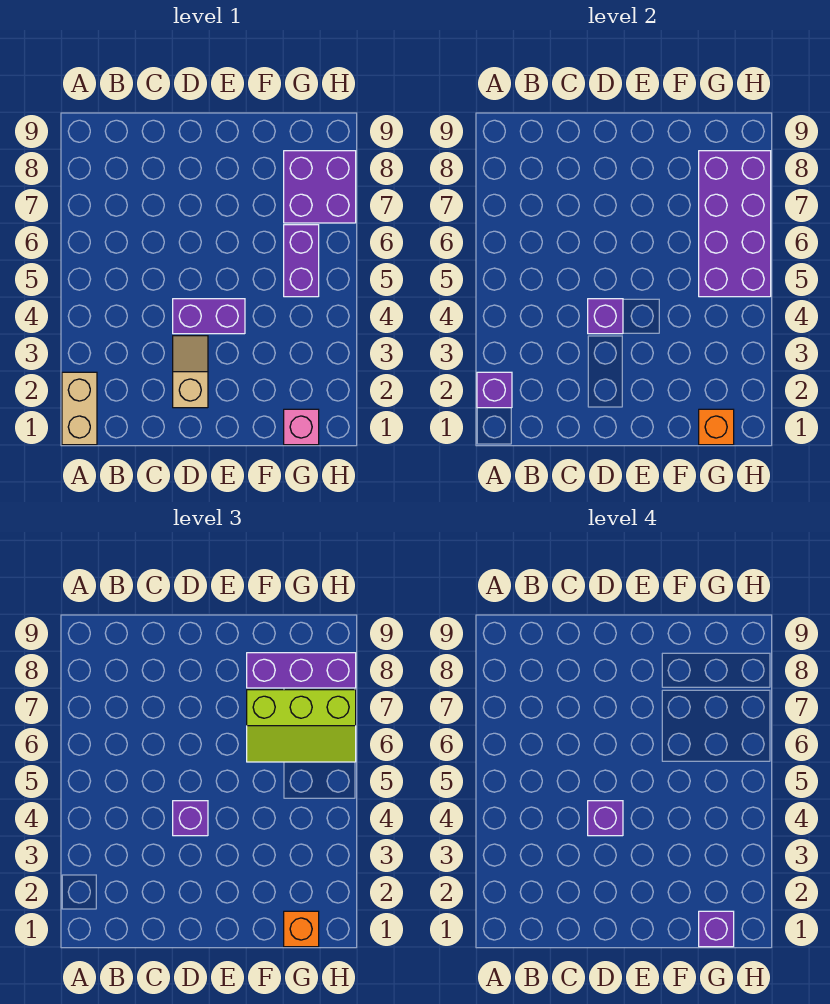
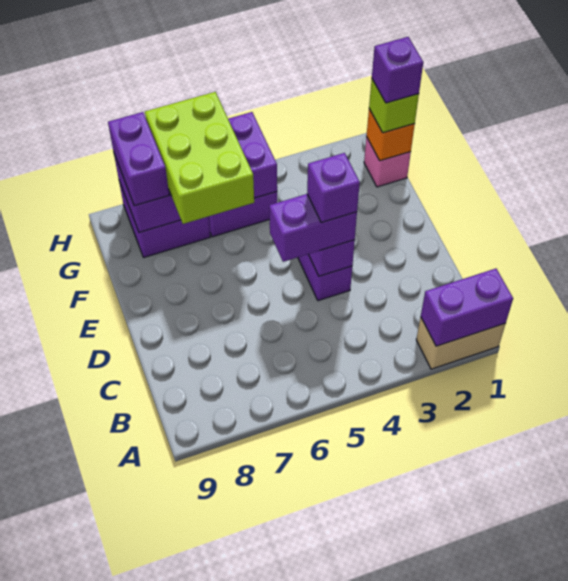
purple brick A2 level 2 -> purple brick A1:A2 level 2
tan slope D2:D3 level 1 top 2 -> none
purple brick D4 level 3 -> purple brick D4:D5 level 3
lime slope F6:H7 level 3 top 7 -> lime brick F6:H7 level 3
purple brick F8:H8 level 3 -> purple brick G8:H8 level 3
orange brick G1 level 3 -> lime brick G1 level 3

